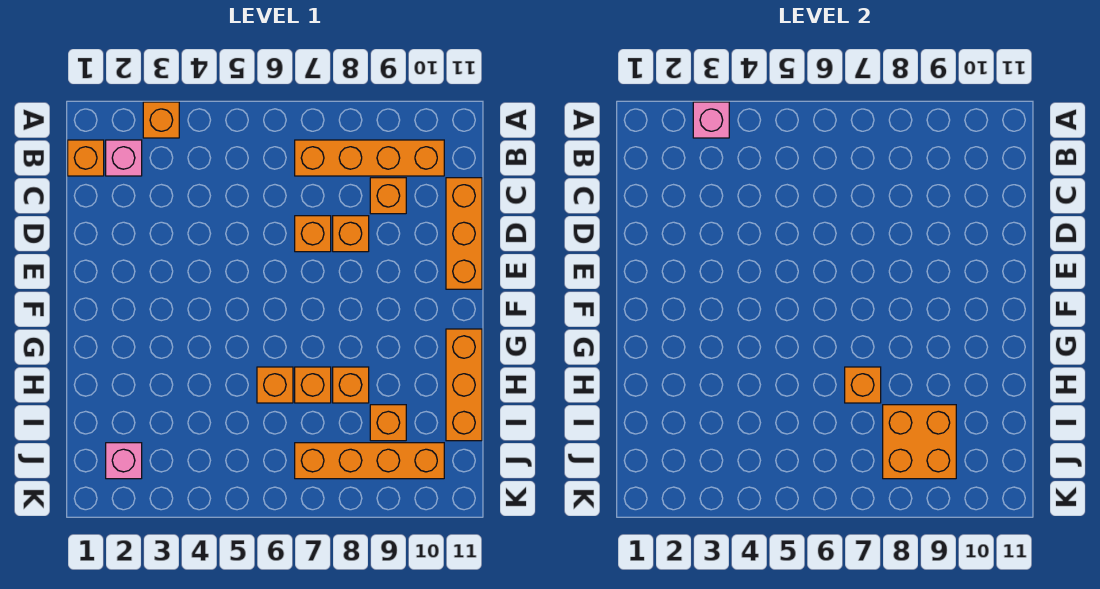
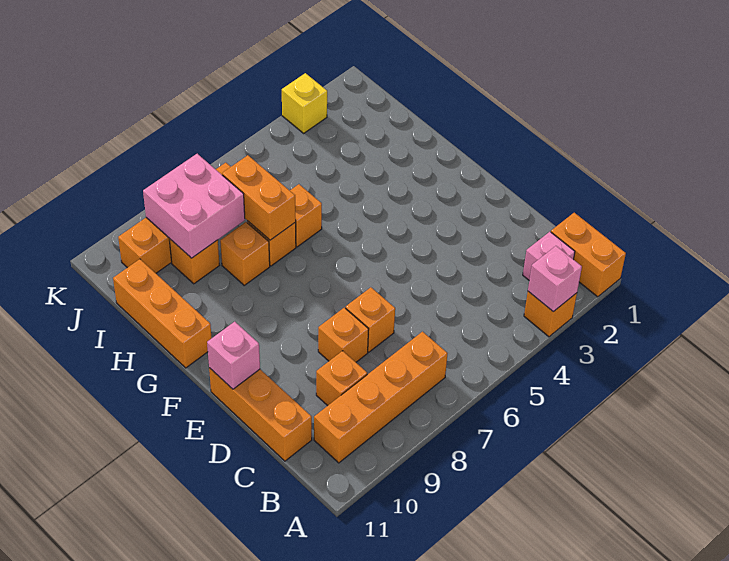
orange brick B1 level 1 -> orange brick A1:B1 level 1
orange brick H7 level 2 -> orange brick H7:I7 level 2
orange brick I8:J9 level 2 -> pink brick I8:J9 level 2
pink brick J2 level 1 -> pink brick E11 level 2
none -> yellow brick K3 level 1

